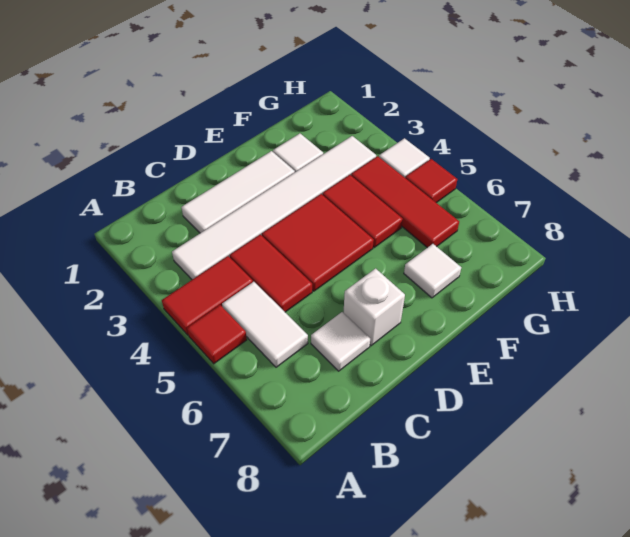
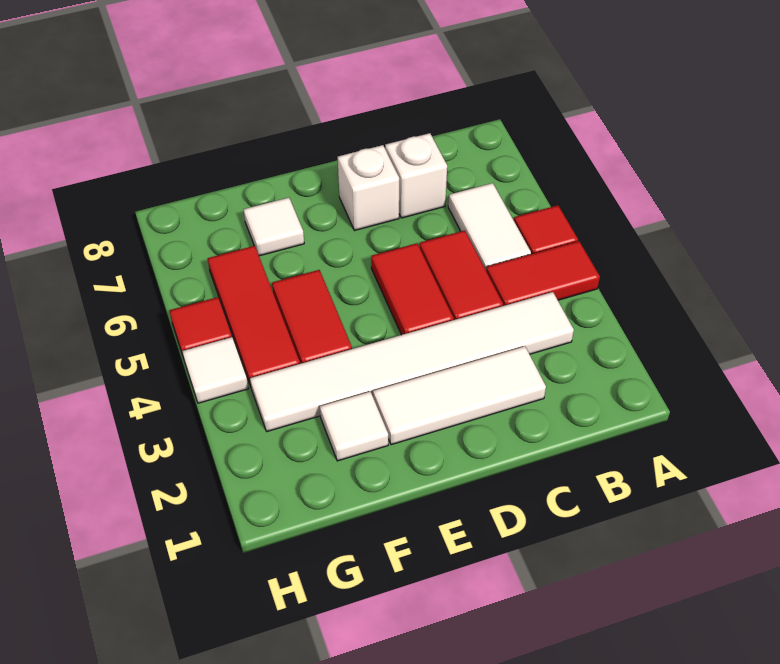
white tile C7 level 1 -> white brick C7 level 1
red tile D4:E5 level 1 -> red tile D4:D5 level 1

